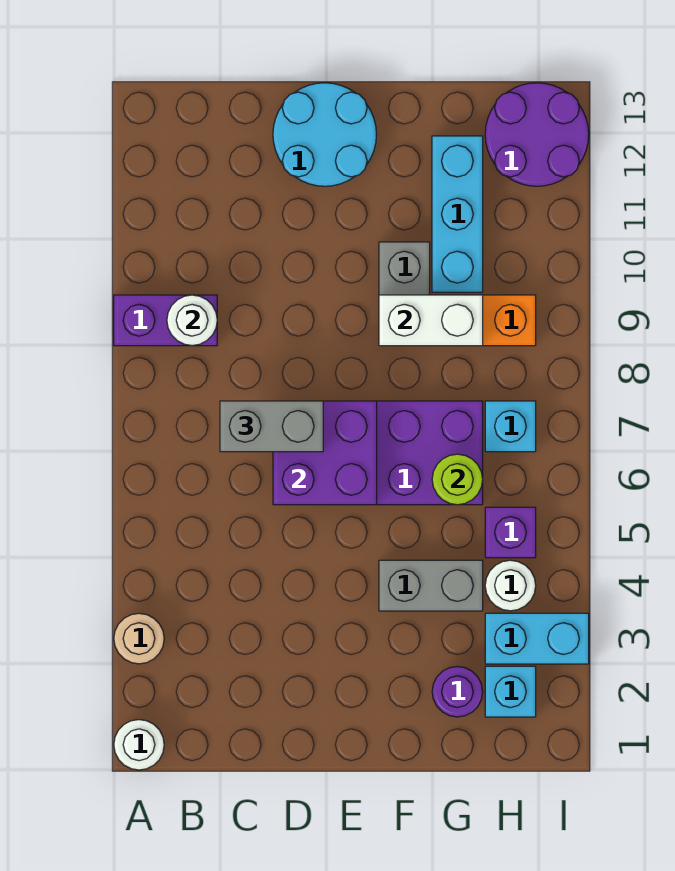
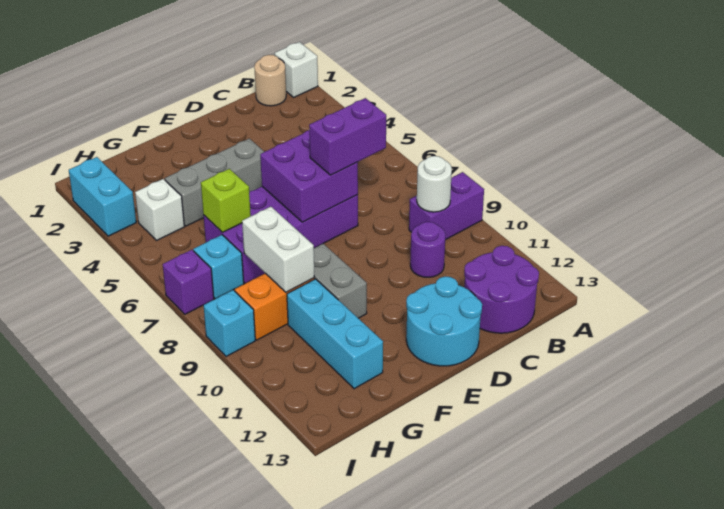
white round brick A1 level 1 -> white brick A1 level 1
tan round brick A3 level 1 -> tan round brick B1 level 1
grey brick C7:D7 level 3 -> purple brick C7:D7 level 3
grey brick F4:G4 level 1 -> grey brick E4:G4 level 1
white brick F9:G9 level 2 -> white brick G8:G9 level 2
purple round brick G2 level 1 -> purple round brick C10 level 1
lime round brick G6 level 2 -> lime brick G6 level 2
cyan brick H2 level 1 -> cyan brick I9 level 1
cyan brick H3:I3 level 1 -> cyan brick I2:I3 level 1
white round brick H4 level 1 -> white brick H4 level 1
purple brick H5 level 1 -> purple brick I7 level 1
purple round brick H12:I13 level 1 -> purple round brick B12:C13 level 1

